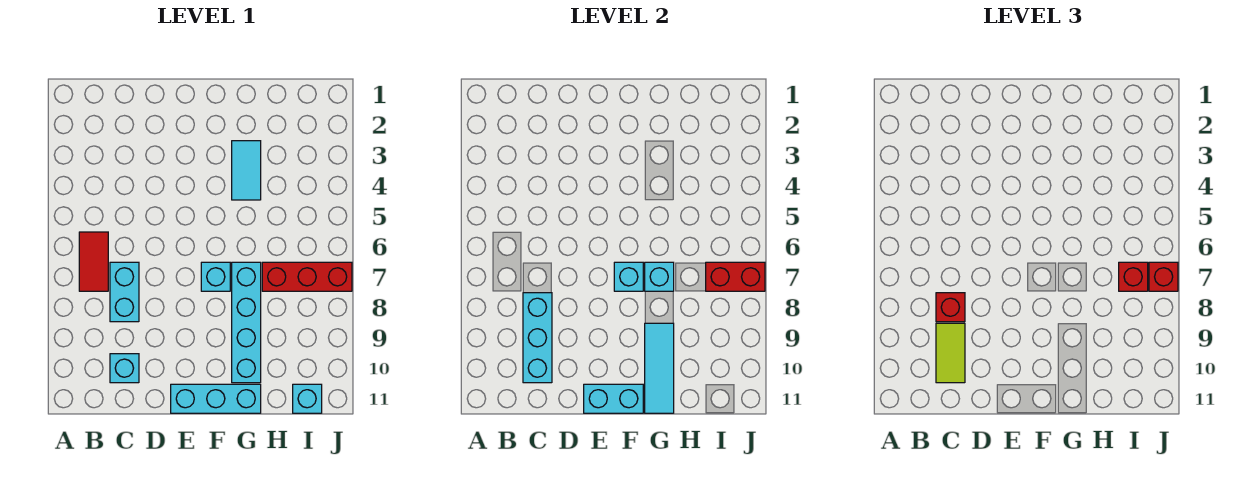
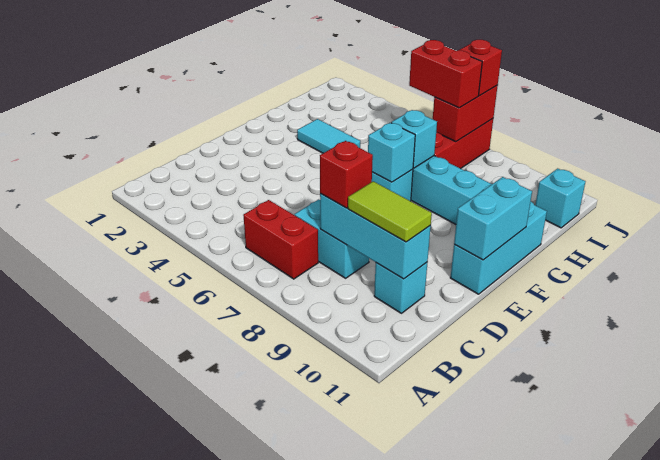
red tile B6:B7 level 1 -> red brick B6:B7 level 1
cyan tile G9:G11 level 2 -> none
red brick I7 level 3 -> red brick I6:I7 level 3

